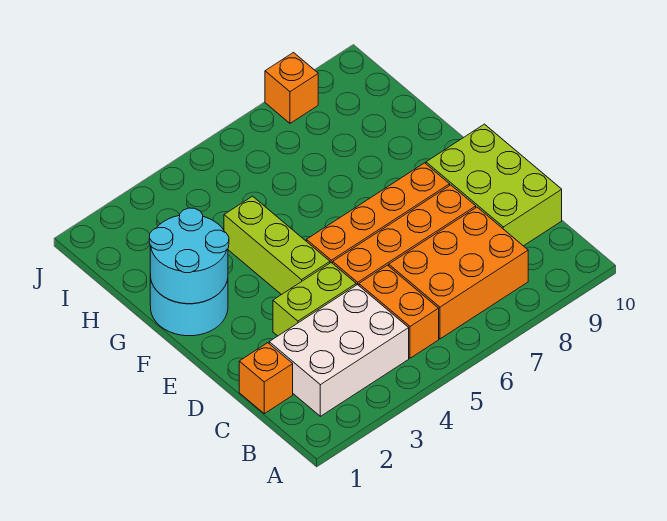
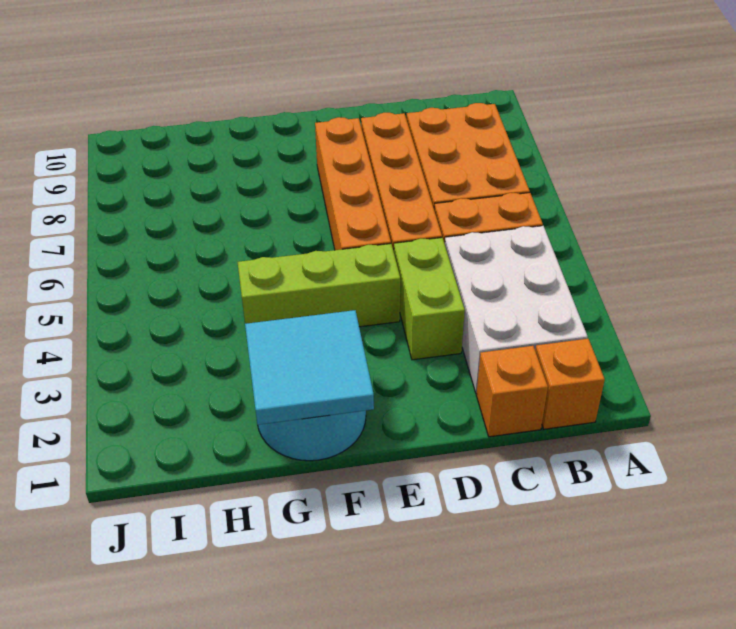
lime brick C9:E10 level 1 -> none
cyan round brick F1:G2 level 2 -> cyan tile F1:G2 level 2
orange brick J8 level 1 -> orange brick B1 level 1

